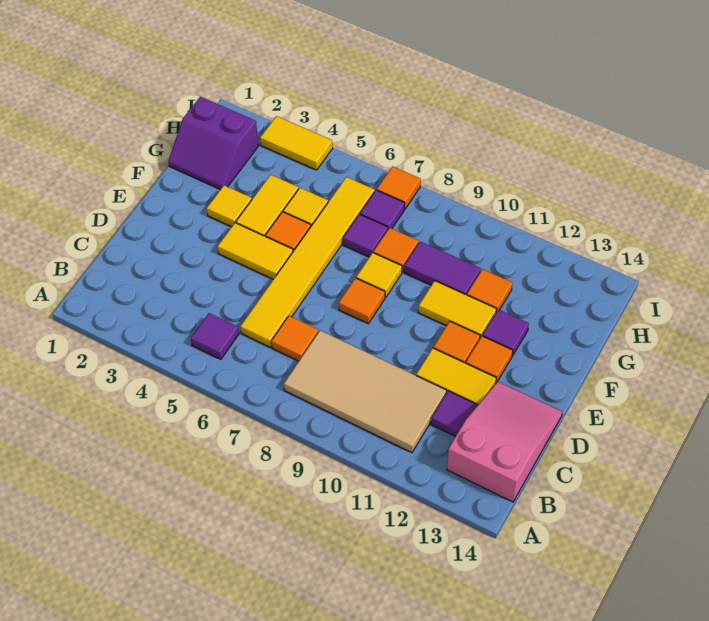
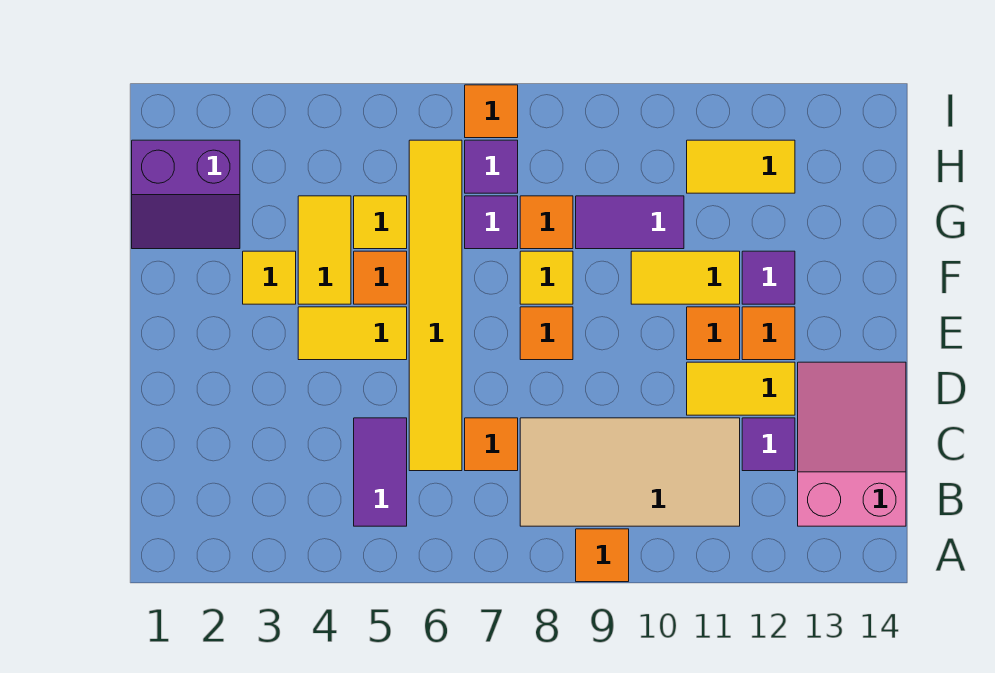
purple tile B5 level 1 -> purple tile B5:C5 level 1
orange tile G11 level 1 -> orange tile A9 level 1
yellow tile I3:I4 level 1 -> yellow tile H11:H12 level 1

